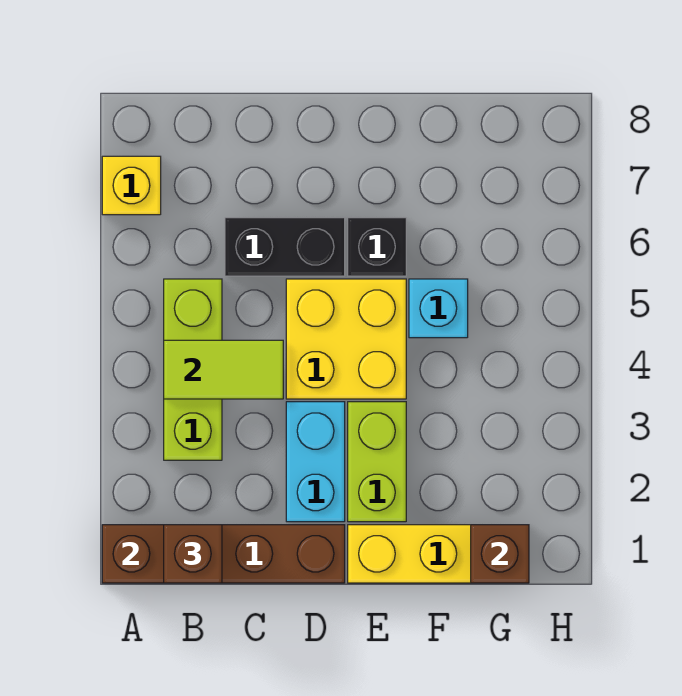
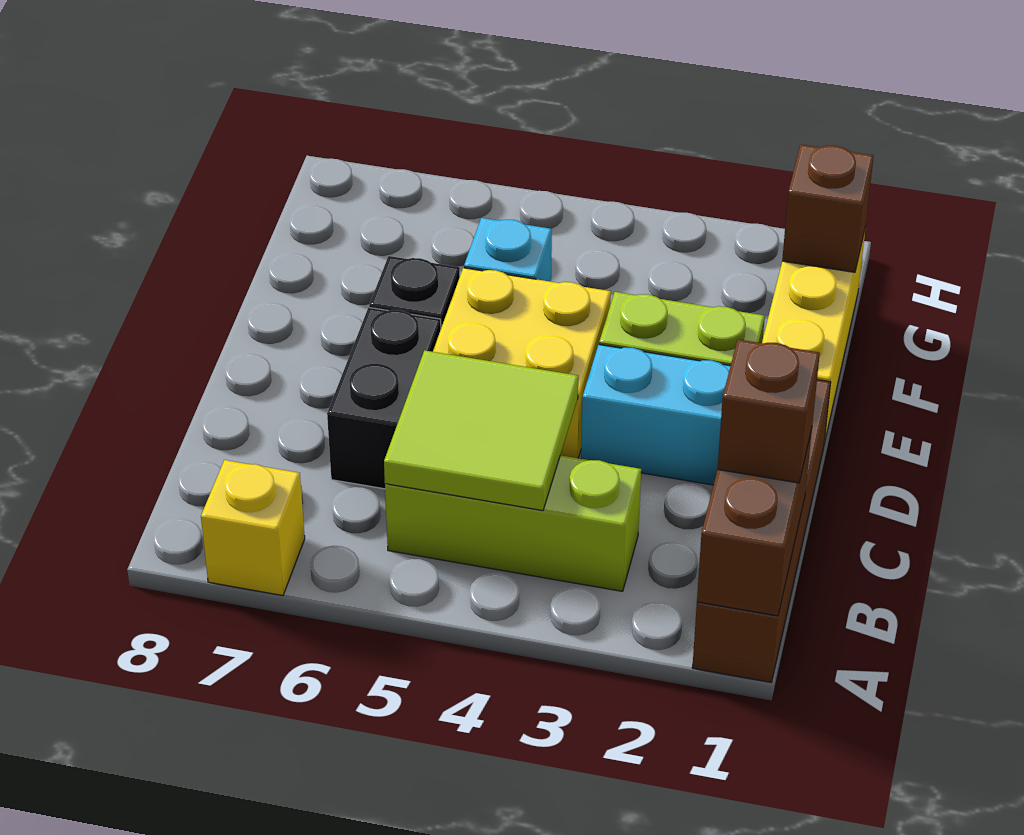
lime tile B4:C4 level 2 -> lime tile B4:C5 level 2

